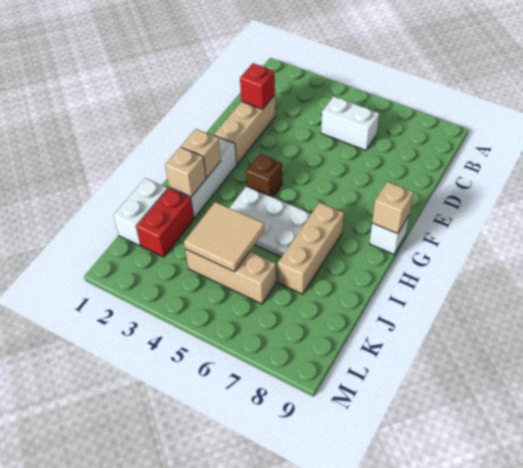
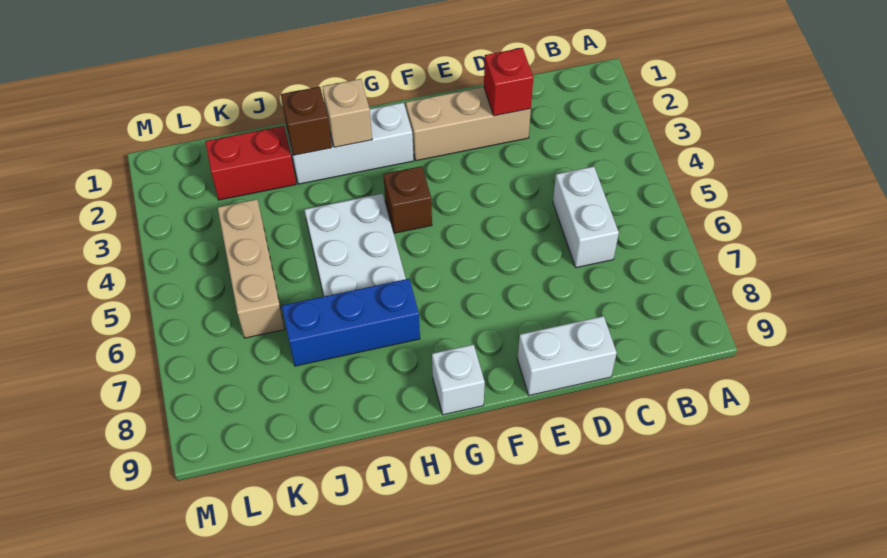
tan brick G9 level 2 -> none
tan brick H7:J7 level 1 -> blue brick H7:J7 level 1
tan brick I2 level 2 -> brown brick I2 level 2
white brick J1:K1 level 1 -> white brick D9:E9 level 1
tan tile J4:K5 level 2 -> none

